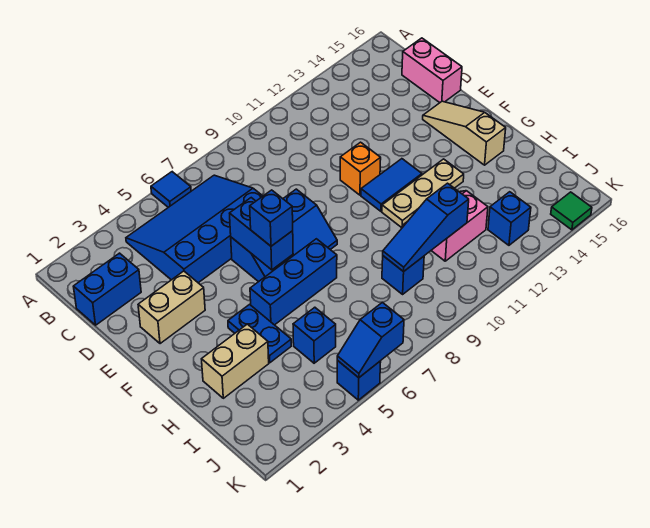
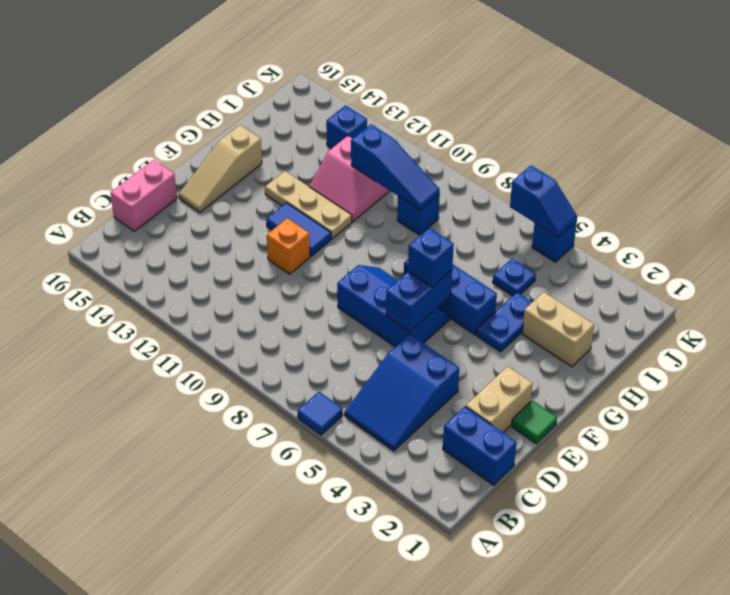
blue slope B4:D7 level 1 top D -> blue slope B4:D5 level 1 top D
tan brick E2:E3 level 1 -> tan brick D2:E2 level 1
blue brick I5 level 1 -> blue plate I5 level 1
green tile K15 level 1 -> green tile E1 level 1

